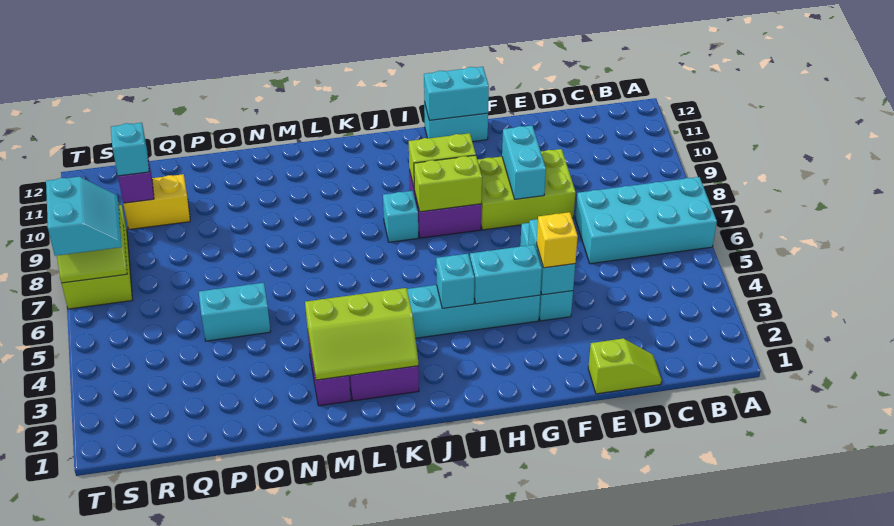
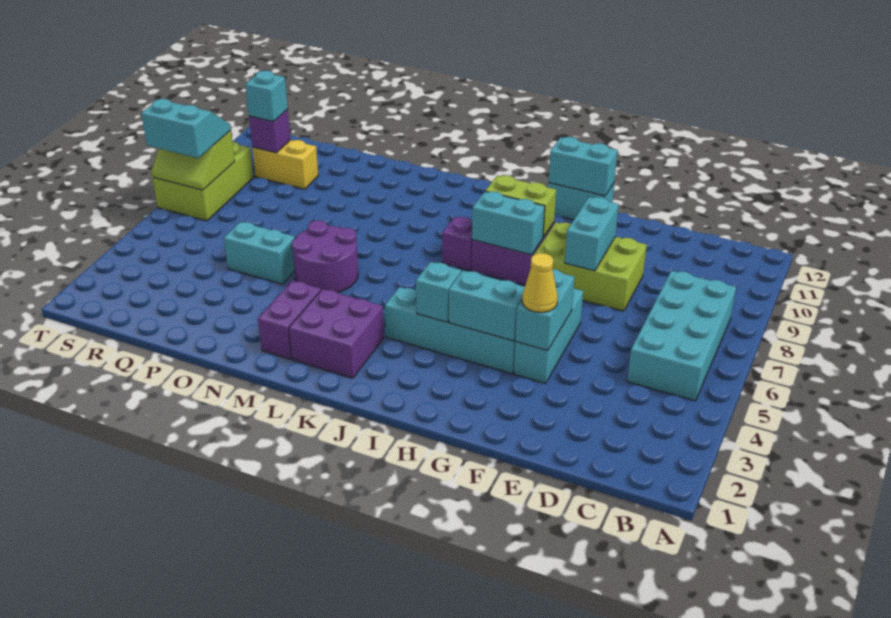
cyan brick A6:D7 level 1 -> cyan brick B5:C8 level 1
lime slope D1:E1 level 1 top E -> none
yellow brick F4 level 3 -> yellow cone F4 level 3
lime brick H8:I8 level 2 -> cyan brick H8:I8 level 2
cyan brick J8 level 1 -> purple brick J8 level 1
lime slope K2:M3 level 2 top 3 -> none
none -> purple round brick M5:N6 level 1
cyan slope S7:T8 level 3 top T -> cyan slope S7:T8 level 3 top 7

